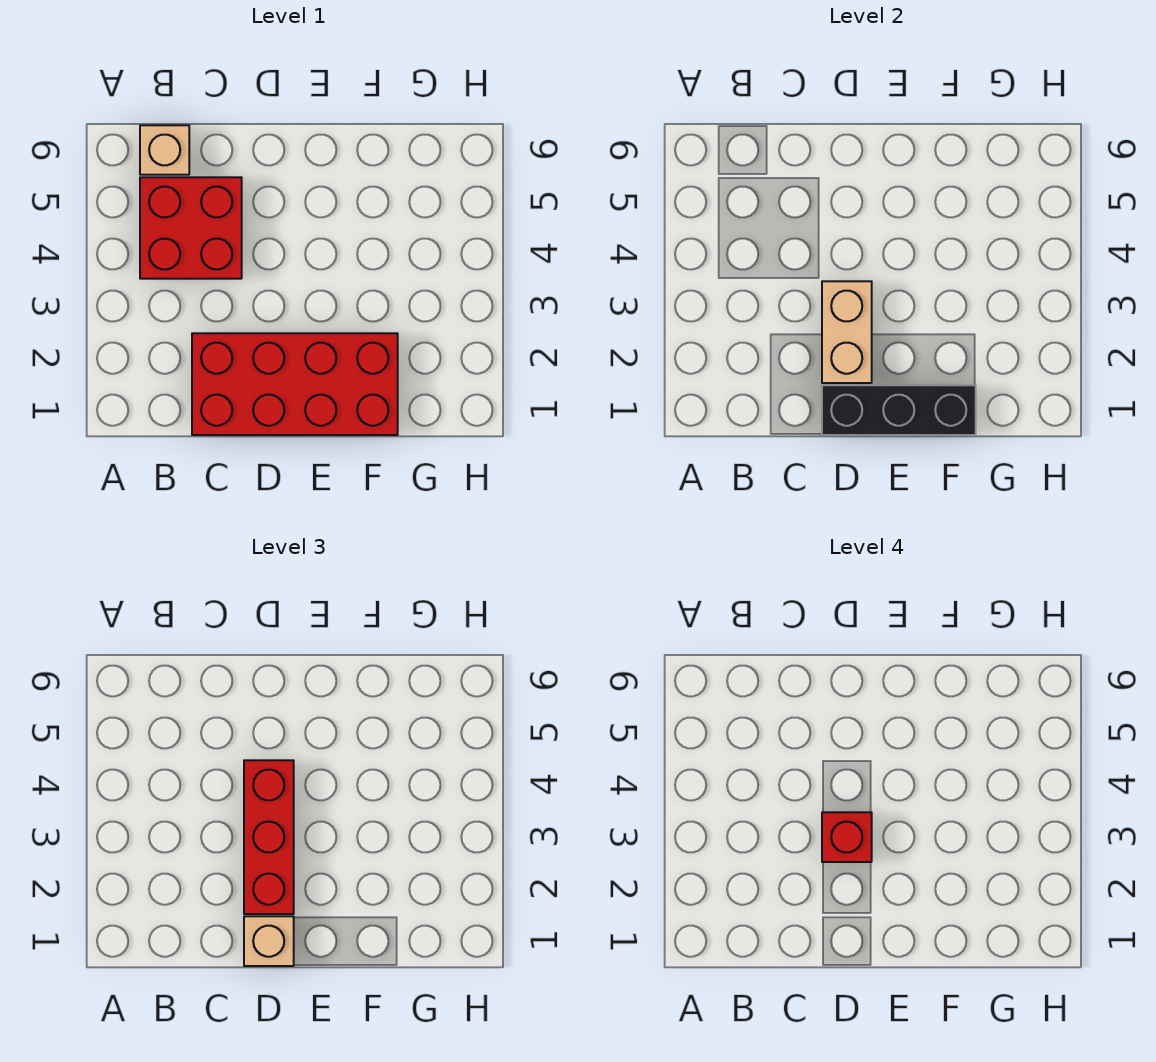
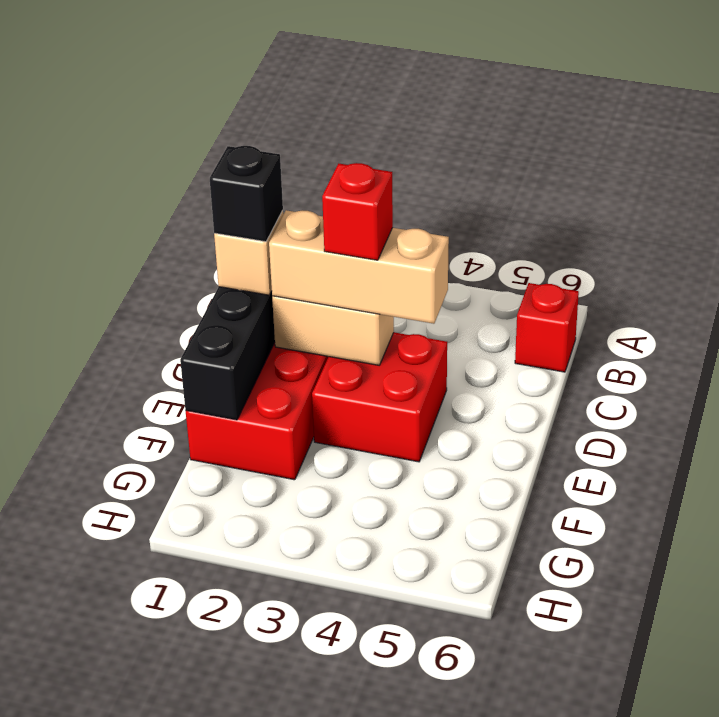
red brick B4:C5 level 1 -> red brick D3:E4 level 1
tan brick B6 level 1 -> red brick B6 level 1
none -> black brick D1 level 4
red brick D2:D4 level 3 -> tan brick D2:D4 level 3

